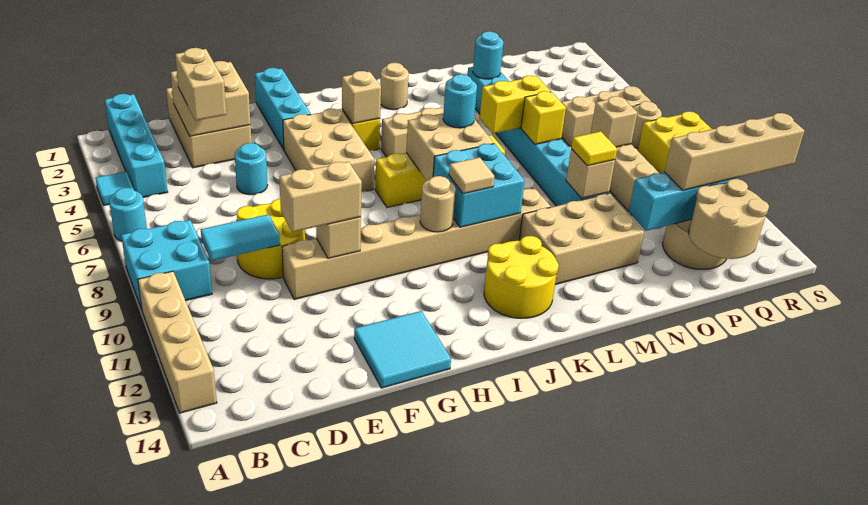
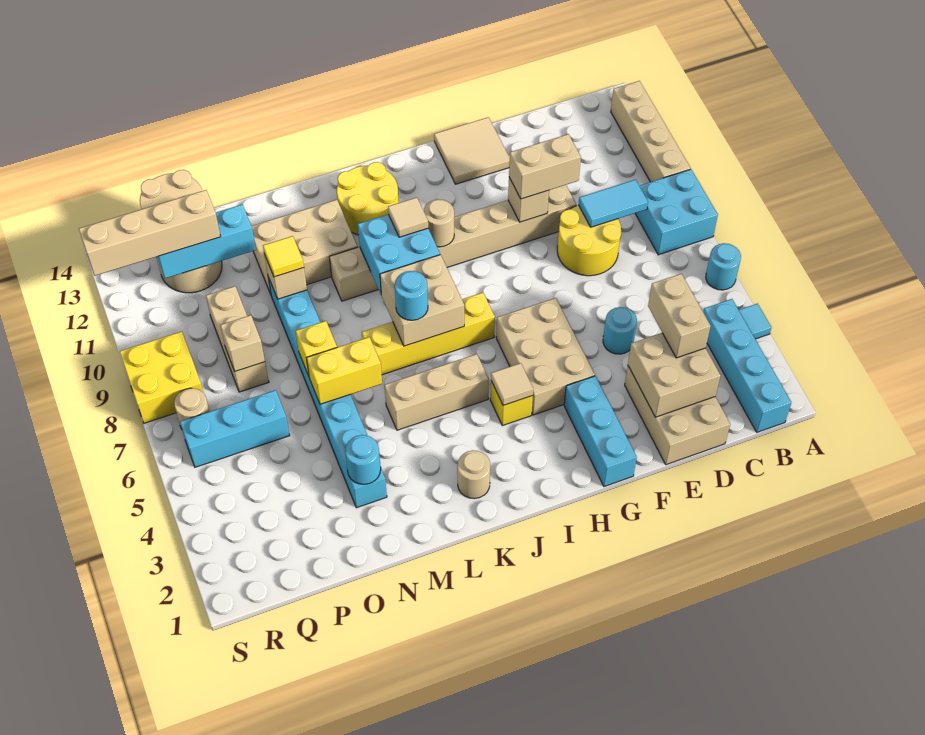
cyan tile F13:G14 level 1 -> tan tile F13:G14 level 1
tan brick I4 level 2 -> tan tile I4 level 2
tan brick P6:R6 level 1 -> cyan brick P6:R6 level 1

